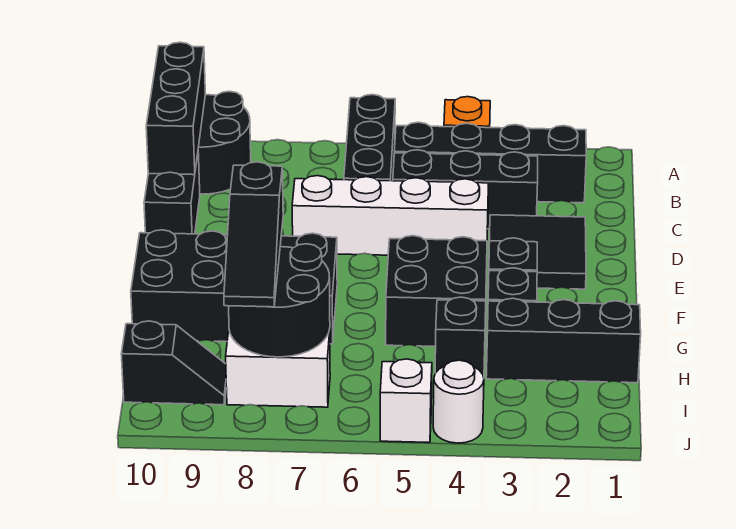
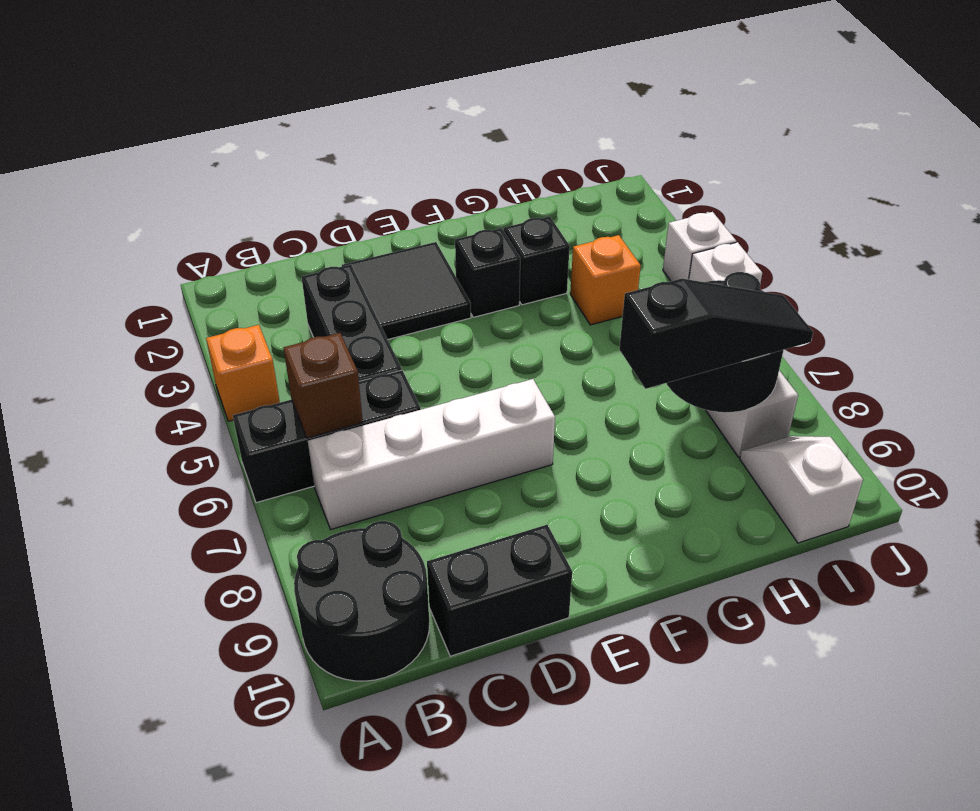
black brick A10:C10 level 2 -> none
black brick B2:B5 level 1 -> none
none -> brown brick B6 level 2
white brick D4:D7 level 1 -> white brick B7:E7 level 1
black brick F4:G5 level 1 -> none
black brick F7:G10 level 1 -> none
black brick H1:H3 level 1 -> none
black brick H4 level 1 -> orange brick H4 level 1
black slope I9:I10 level 1 top 10 -> white slope I9:I10 level 1 top 10
white round brick J4 level 1 -> white brick J4 level 1

